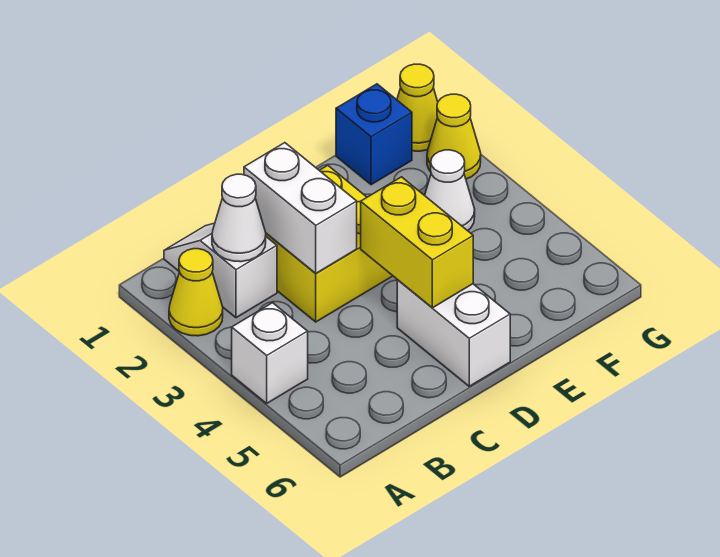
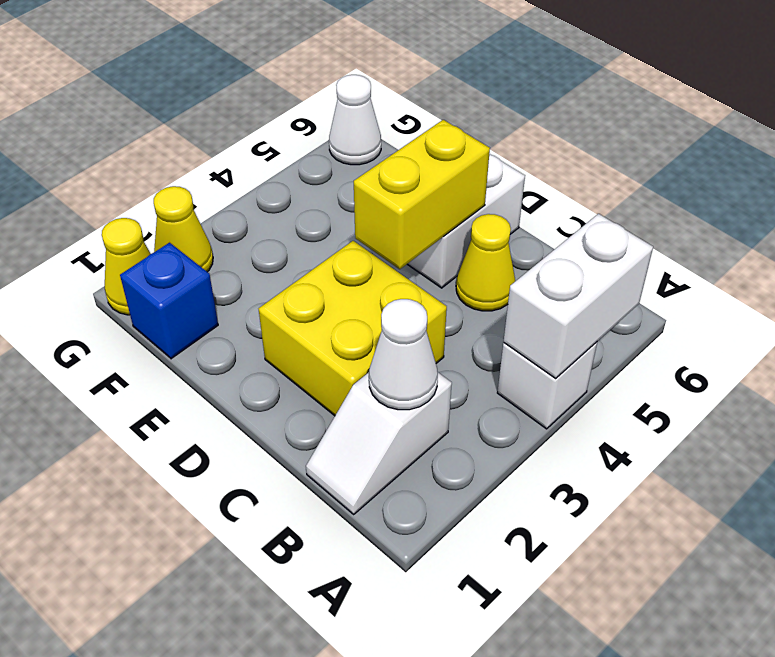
yellow cone A2 level 1 -> yellow cone C5 level 1
white brick C2:C3 level 2 -> white brick A4:A5 level 2
white cone F3 level 1 -> white cone G6 level 1

